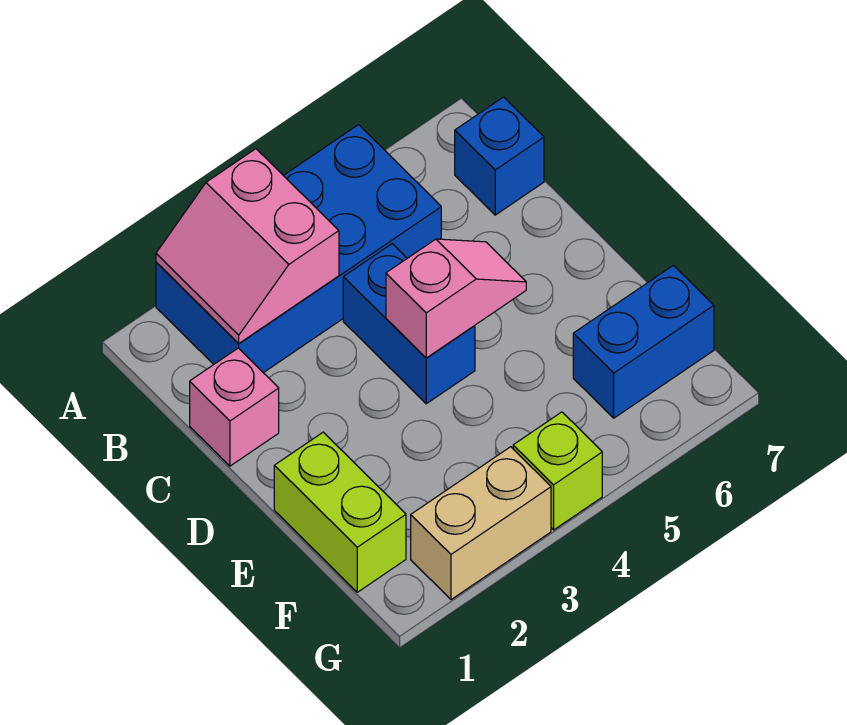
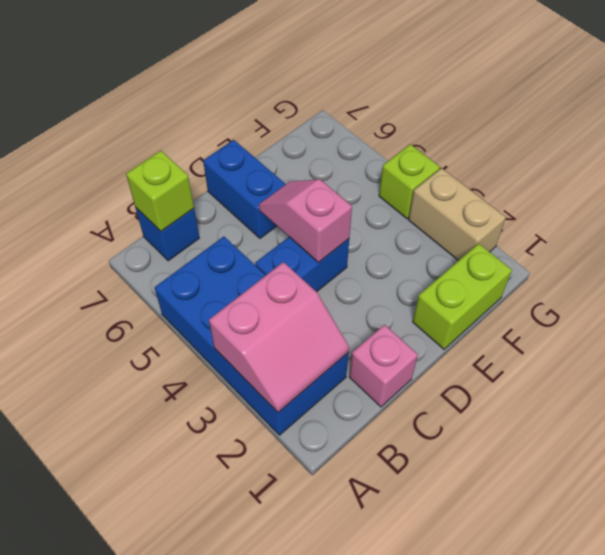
none -> lime brick B7 level 2
blue brick F6:F7 level 1 -> blue brick D6:D7 level 1

